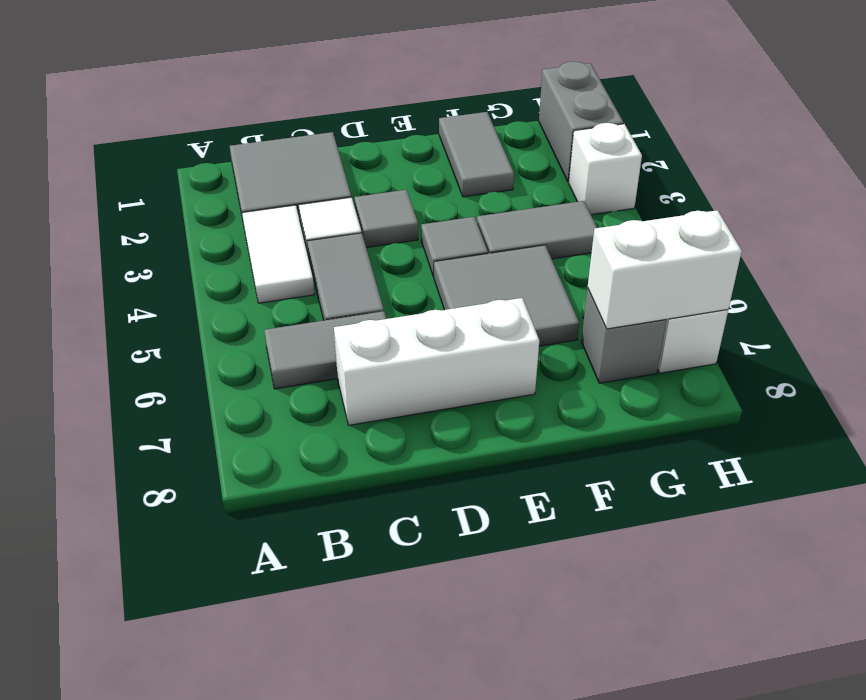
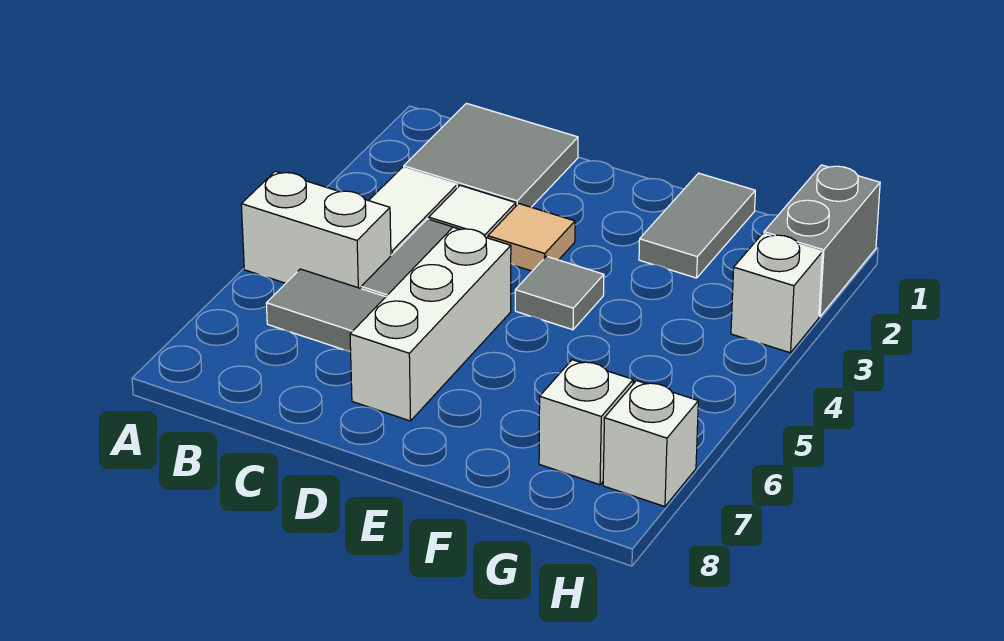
white brick C7:E7 level 1 -> white brick D5:D7 level 1
grey tile D3 level 1 -> tan tile D3 level 1
grey tile E5:F6 level 1 -> none
grey tile F4:G4 level 1 -> none
grey brick G7 level 1 -> white brick G7 level 1
white brick G7:H7 level 2 -> white brick A5:B5 level 1

